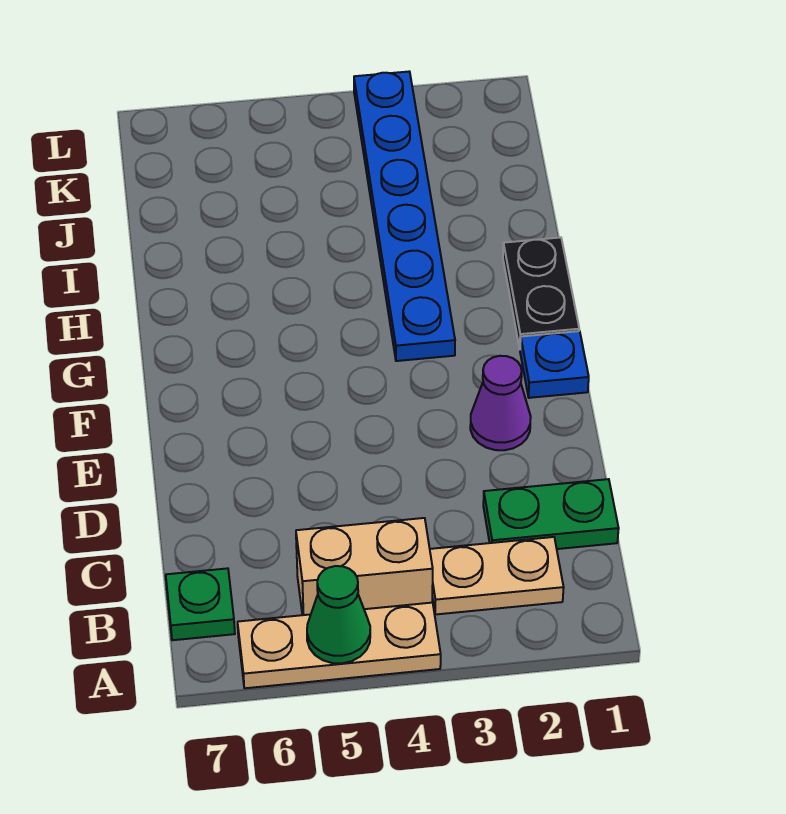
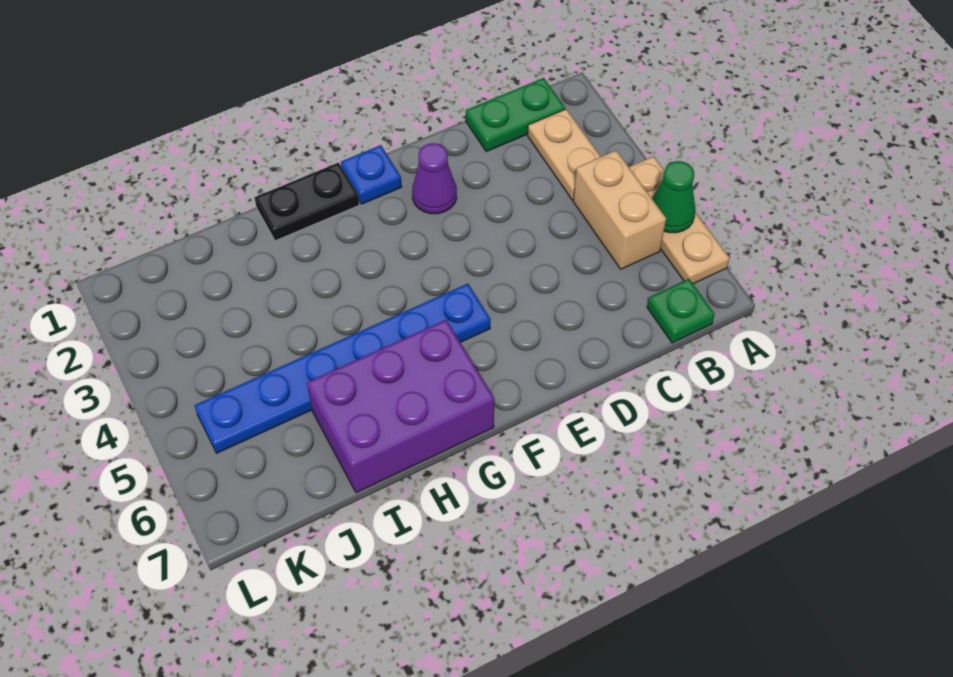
green plate C1:C2 level 1 -> green plate B1:C1 level 1
blue plate G3:L3 level 1 -> blue plate F5:K5 level 1
none -> purple brick G6:I7 level 1

